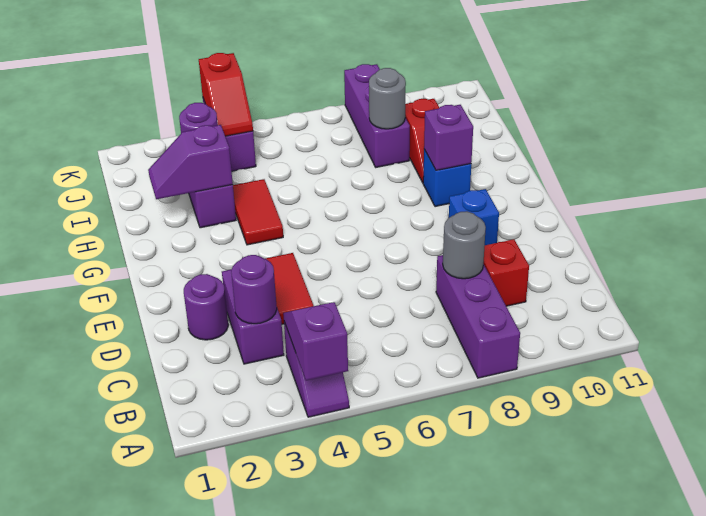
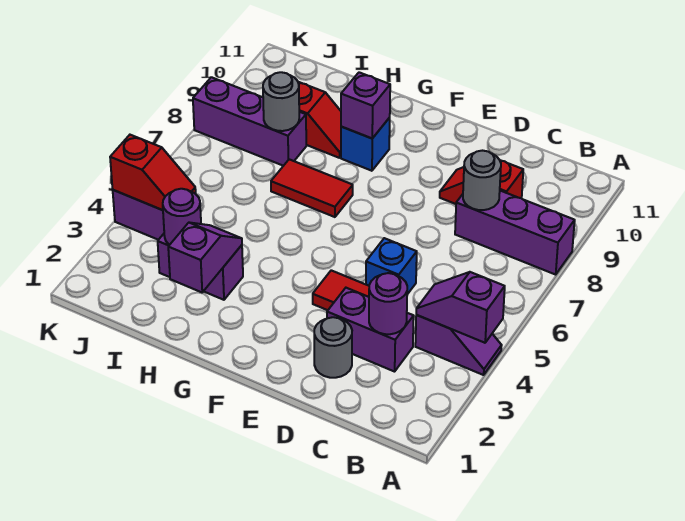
purple round brick D2 level 1 -> grey round brick D2 level 1
blue brick E9 level 1 -> blue brick D5 level 1
red tile G4:H4 level 1 -> red tile G7:H7 level 1
purple slope H2:H3 level 2 top 3 -> purple slope H2:H3 level 2 top 2

